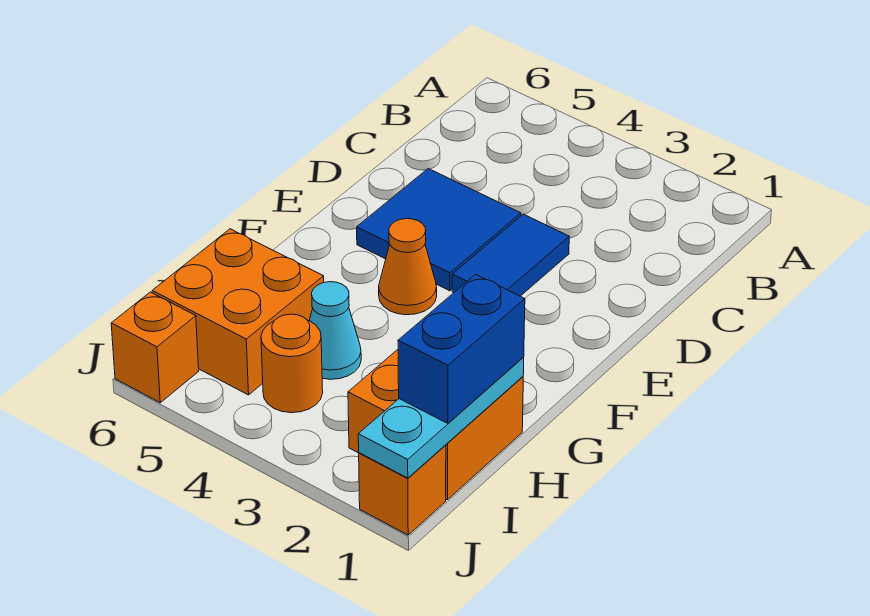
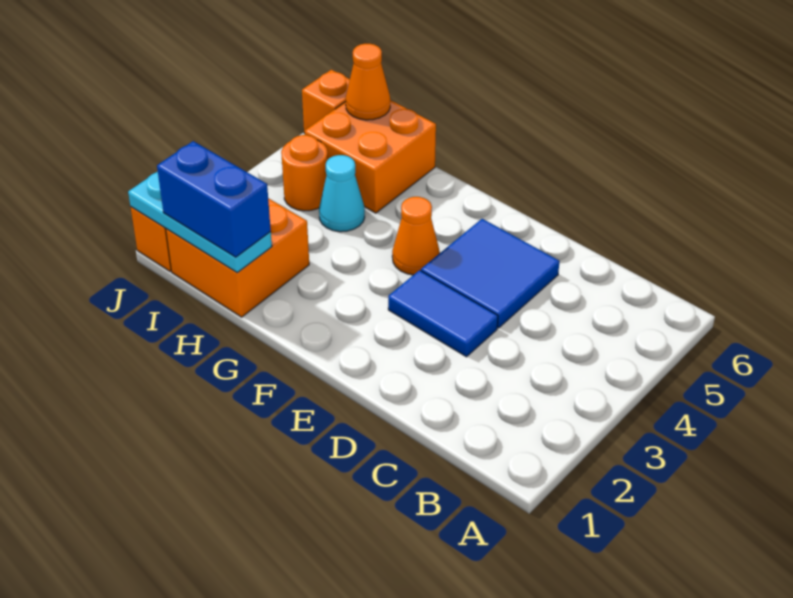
none -> orange cone I6 level 2

